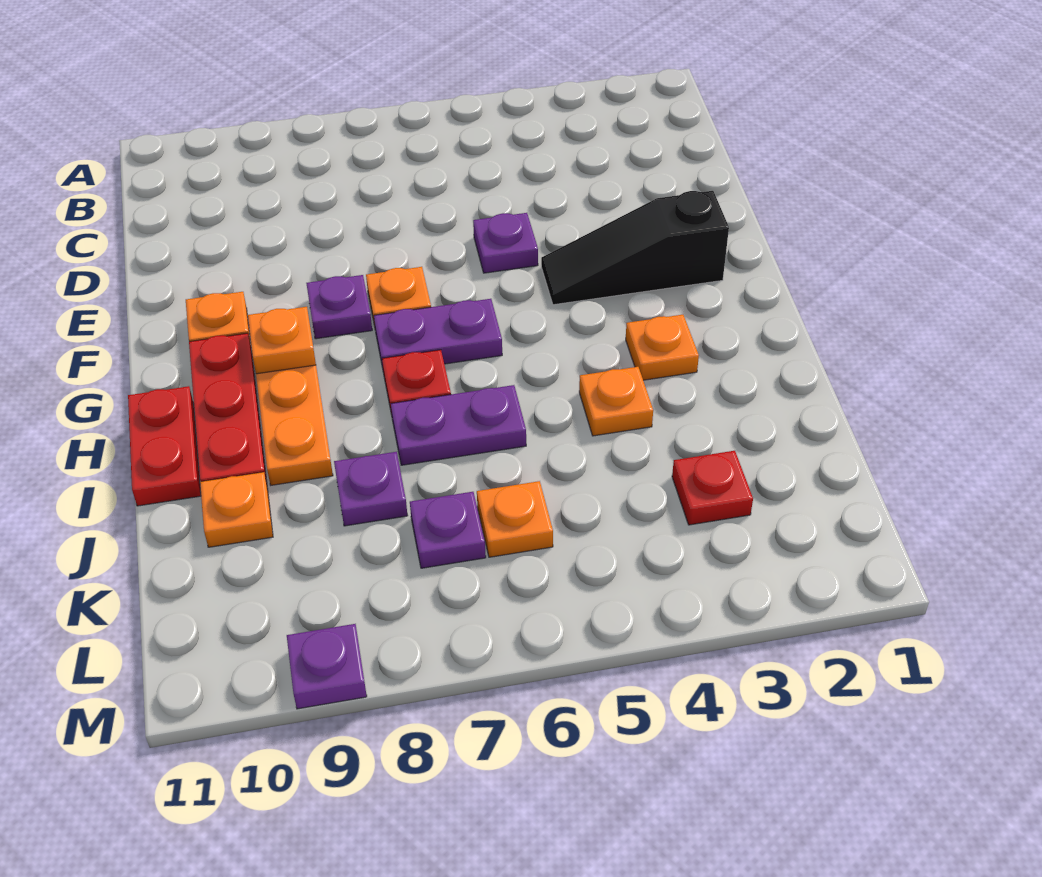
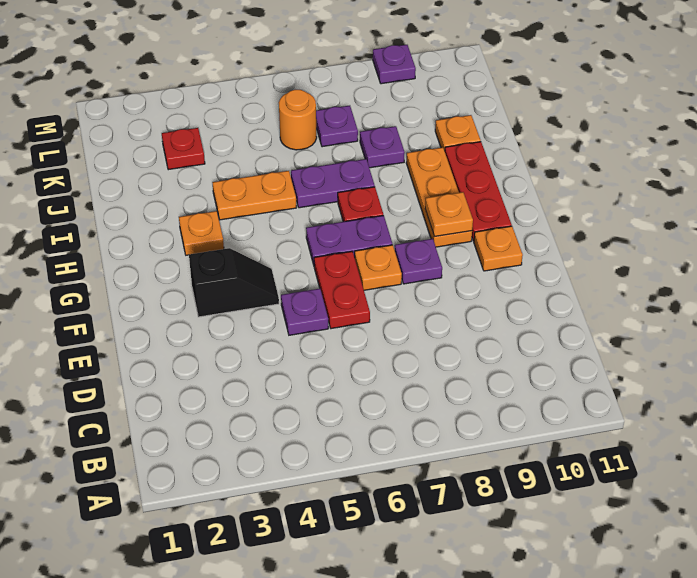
black slope F2:F4 level 1 top 2 -> black slope F3:F4 level 1 top 3
red plate H11:I11 level 1 -> red plate E6:F6 level 1
orange plate I4 level 1 -> orange plate I4:I5 level 1
orange plate K6 level 1 -> orange round brick K6 level 1

